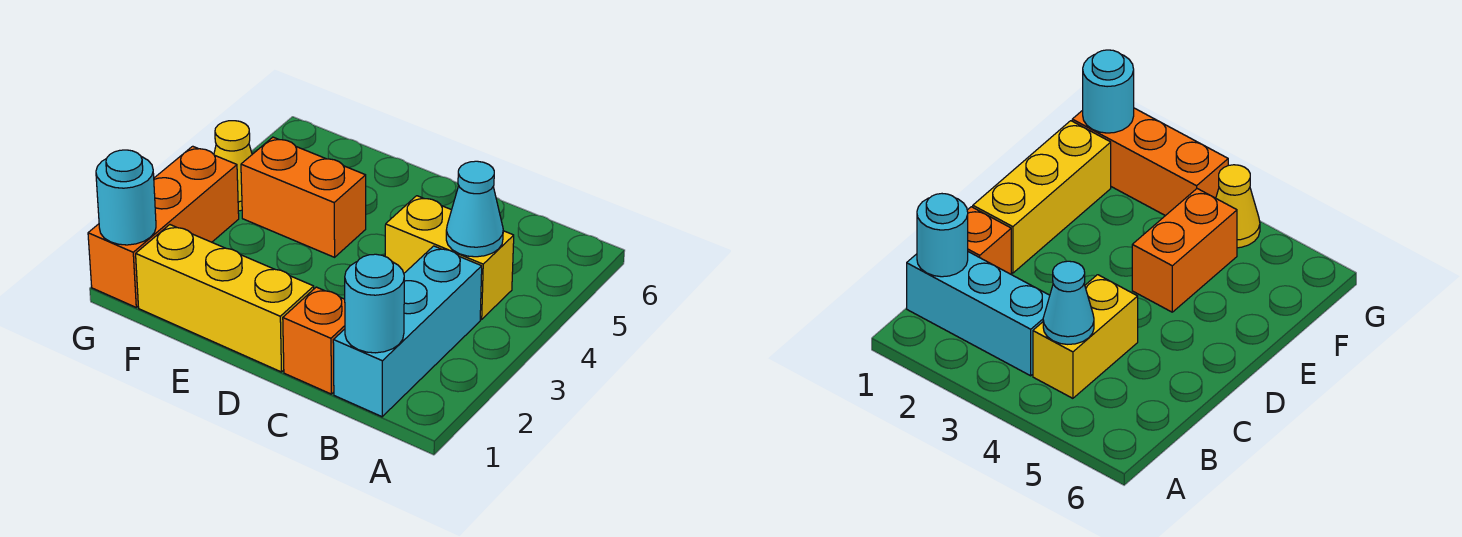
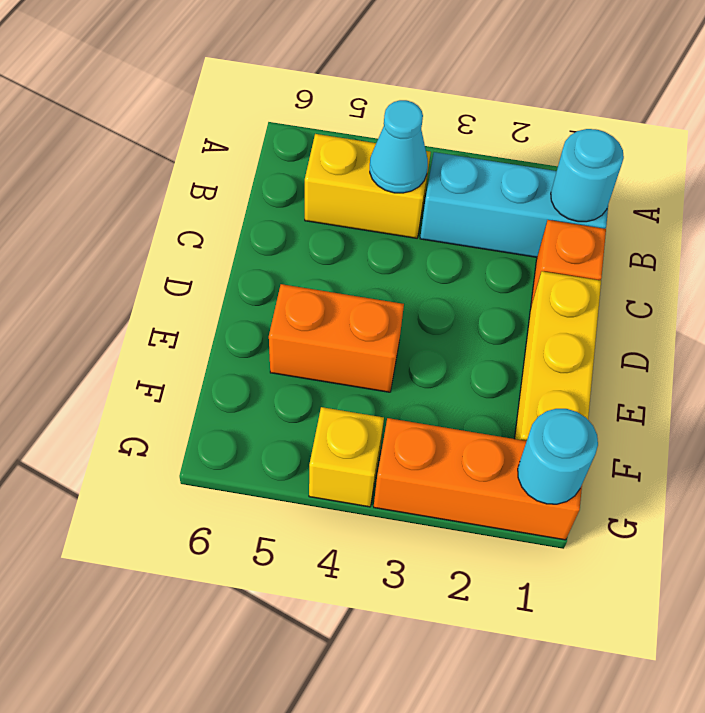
yellow brick B4:C4 level 1 -> yellow brick B4:B5 level 1
orange brick E4:F4 level 1 -> orange brick E4:E5 level 1
yellow cone G4 level 1 -> yellow brick G4 level 1

